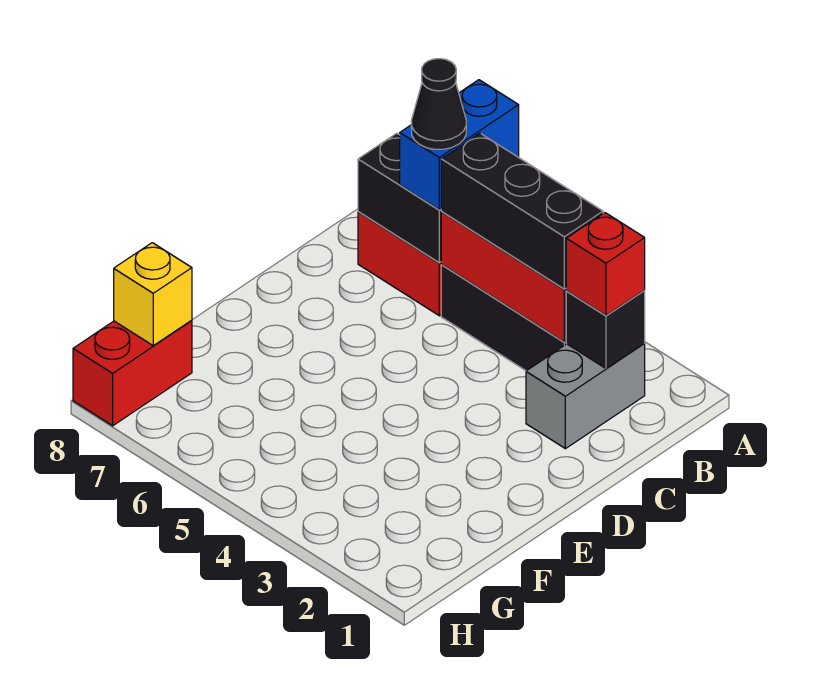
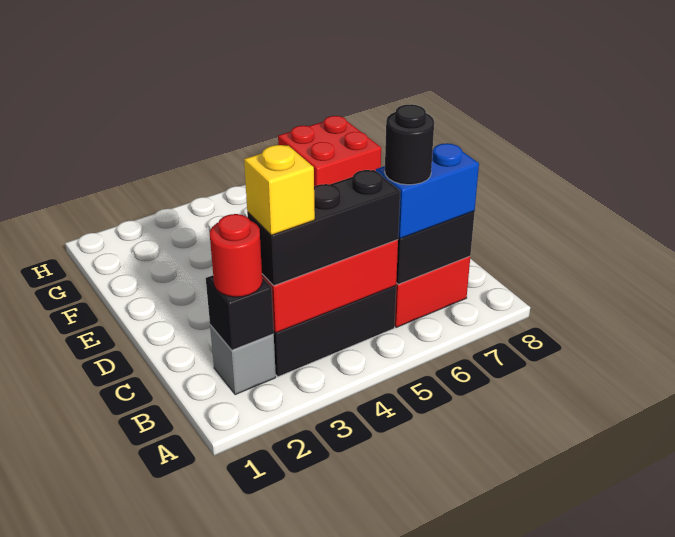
blue brick A6:B6 level 3 -> blue brick B6:B7 level 3
grey brick B2:C2 level 1 -> grey brick B2 level 1
red brick B2 level 3 -> red round brick B2 level 3
black cone B6 level 4 -> black round brick B6 level 4
red brick G8:H8 level 1 -> red brick G7:H8 level 1
yellow brick G8 level 2 -> yellow brick B3 level 4

